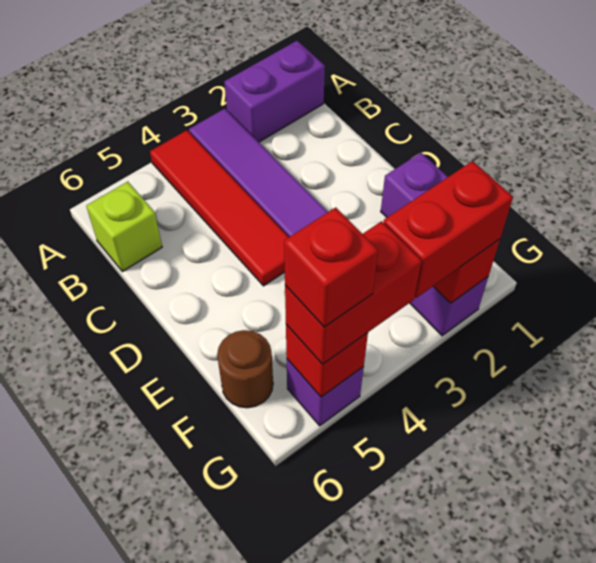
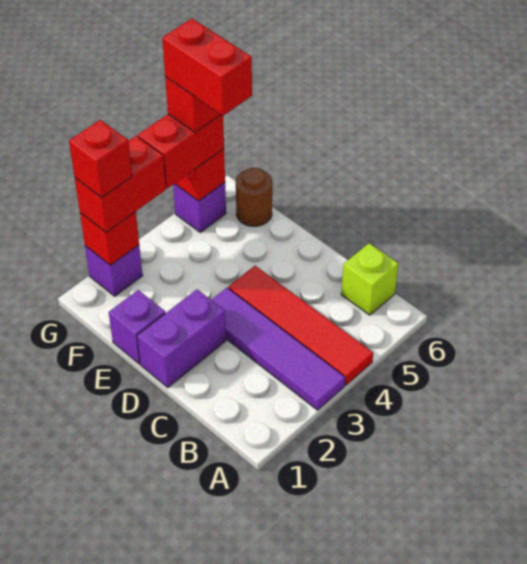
purple brick A1:A2 level 1 -> purple brick D1:D2 level 1
none -> red brick F5:G5 level 5
none -> red brick G2 level 4

